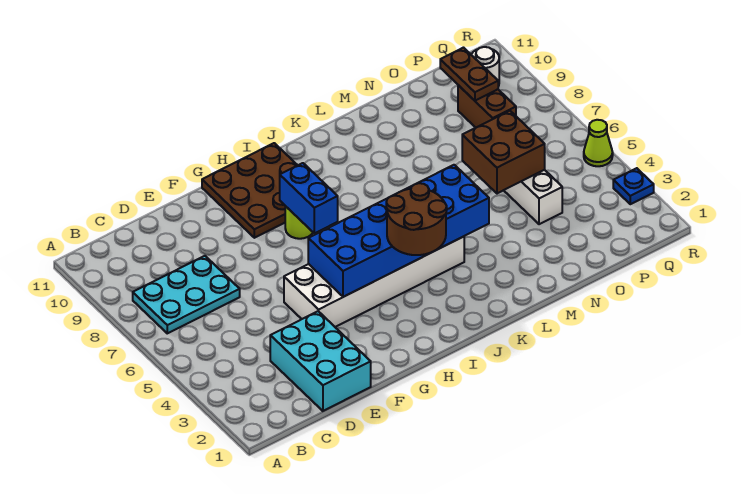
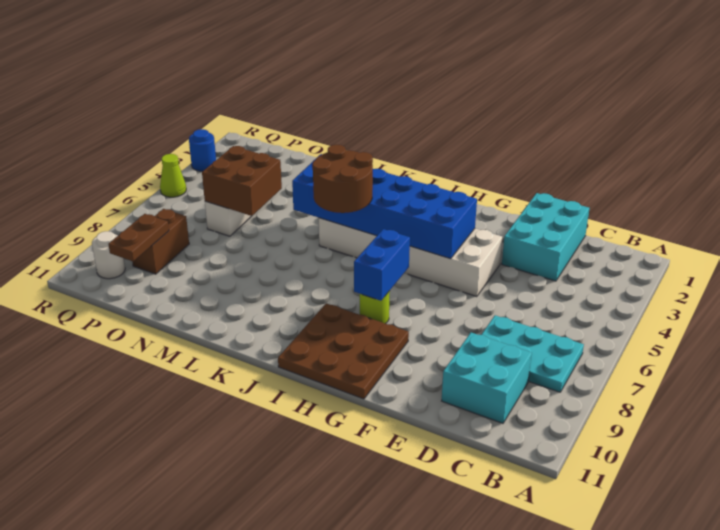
none -> cyan brick C9:D10 level 1
brown round brick I3:J4 level 3 -> brown round brick J5:K6 level 3
blue plate R3 level 1 -> blue round brick R3 level 1

